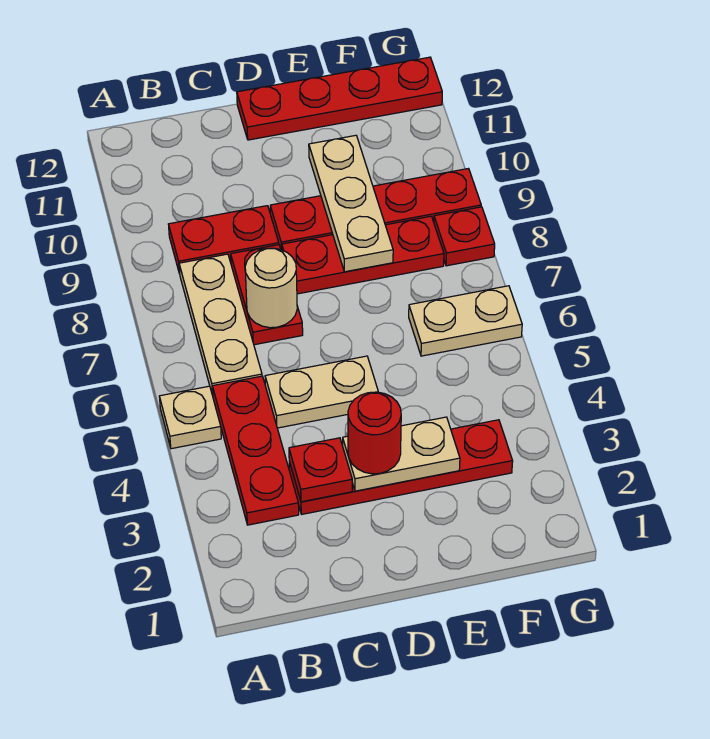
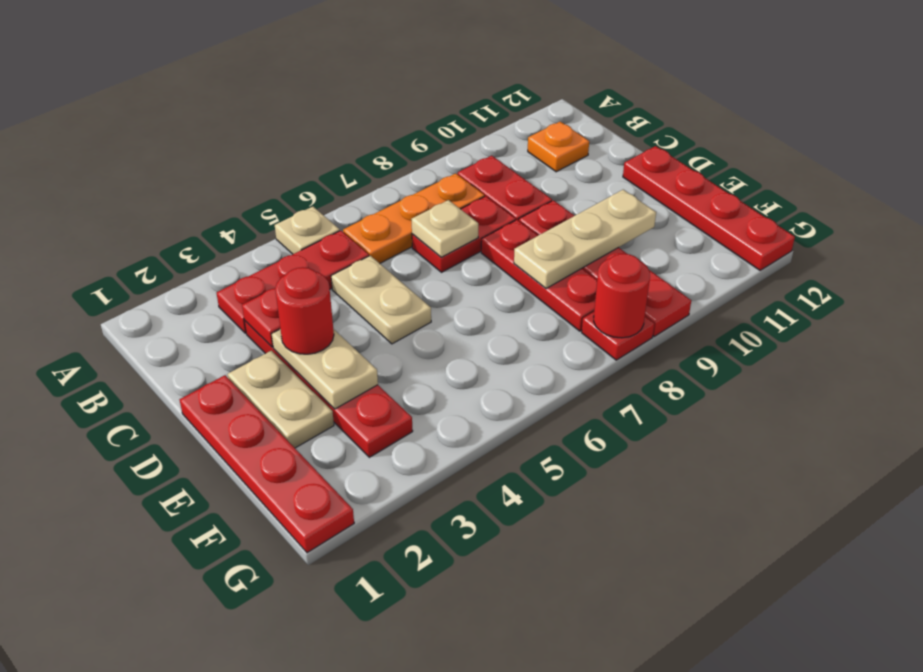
tan plate B6:B8 level 1 -> orange plate B6:B8 level 1
none -> orange plate B11 level 1
tan round brick C7 level 2 -> tan plate C7 level 2
none -> red plate D1:G1 level 1
tan plate F6:G6 level 1 -> tan plate D2:E2 level 1
none -> red round brick G8 level 2

